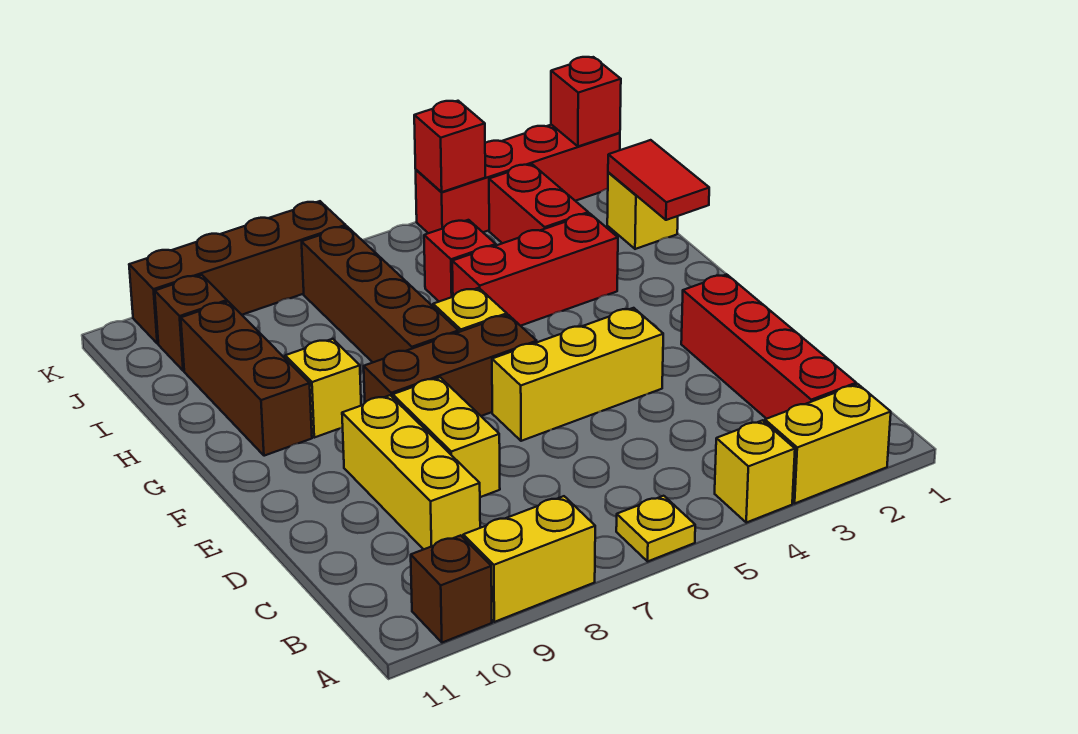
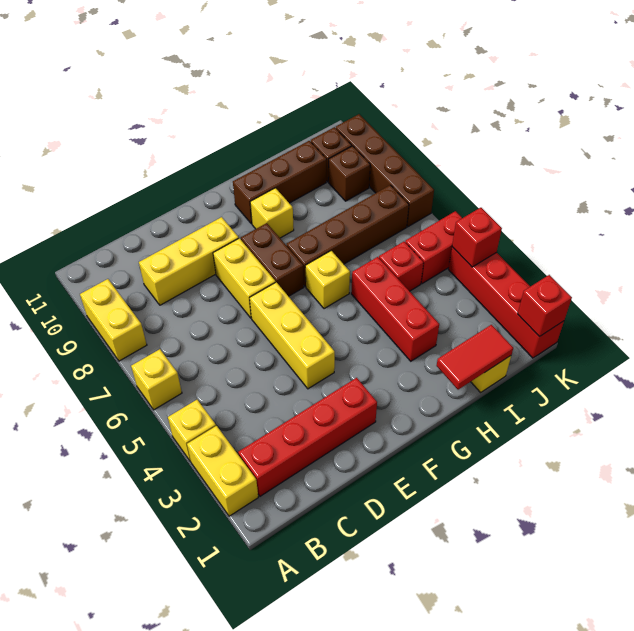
yellow plate A6 level 1 -> yellow brick A6 level 1
brown brick A10 level 1 -> brown brick J9 level 1
yellow brick D8:E8 level 1 -> yellow brick E7:E8 level 1
brown brick F6:F8 level 1 -> brown brick F7:F8 level 1
red brick I3:J3 level 1 -> red brick J5:K5 level 1

